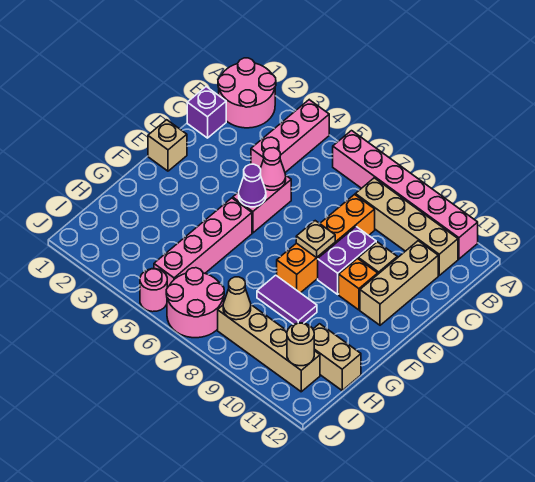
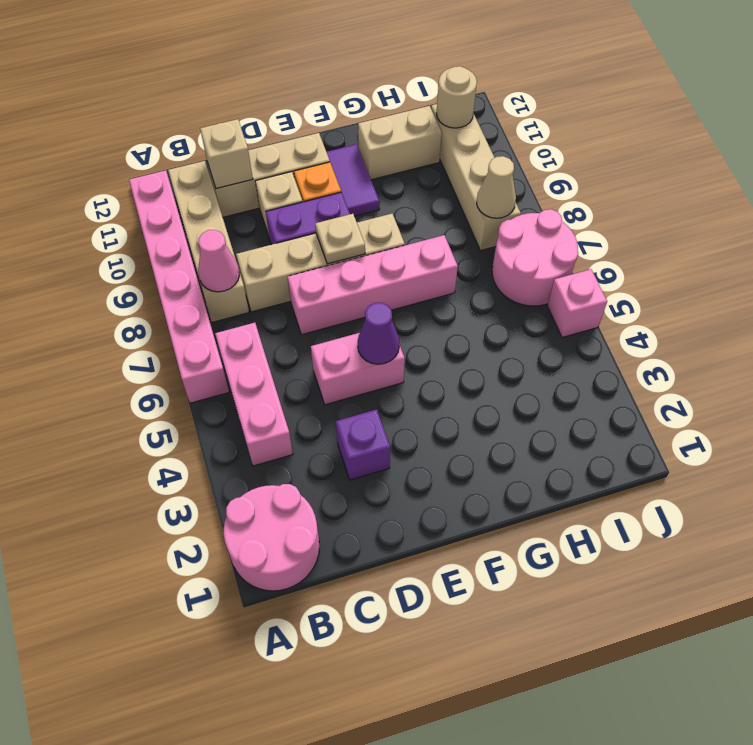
pink brick A4:C4 level 1 -> pink brick B4:B6 level 1
purple brick C1 level 1 -> purple brick D3 level 1
orange brick C8:F8 level 1 -> tan brick C8:F8 level 1
pink cone D5 level 2 -> pink cone B8 level 2
tan brick E1 level 1 -> tan brick C11 level 2
pink brick F5:I5 level 1 -> pink brick D7:G7 level 1
purple tile G8:G9 level 1 -> purple tile F10:F11 level 1
tan brick H11:H12 level 1 -> tan brick G11:H11 level 1
pink round brick J5 level 1 -> pink brick J5 level 1

